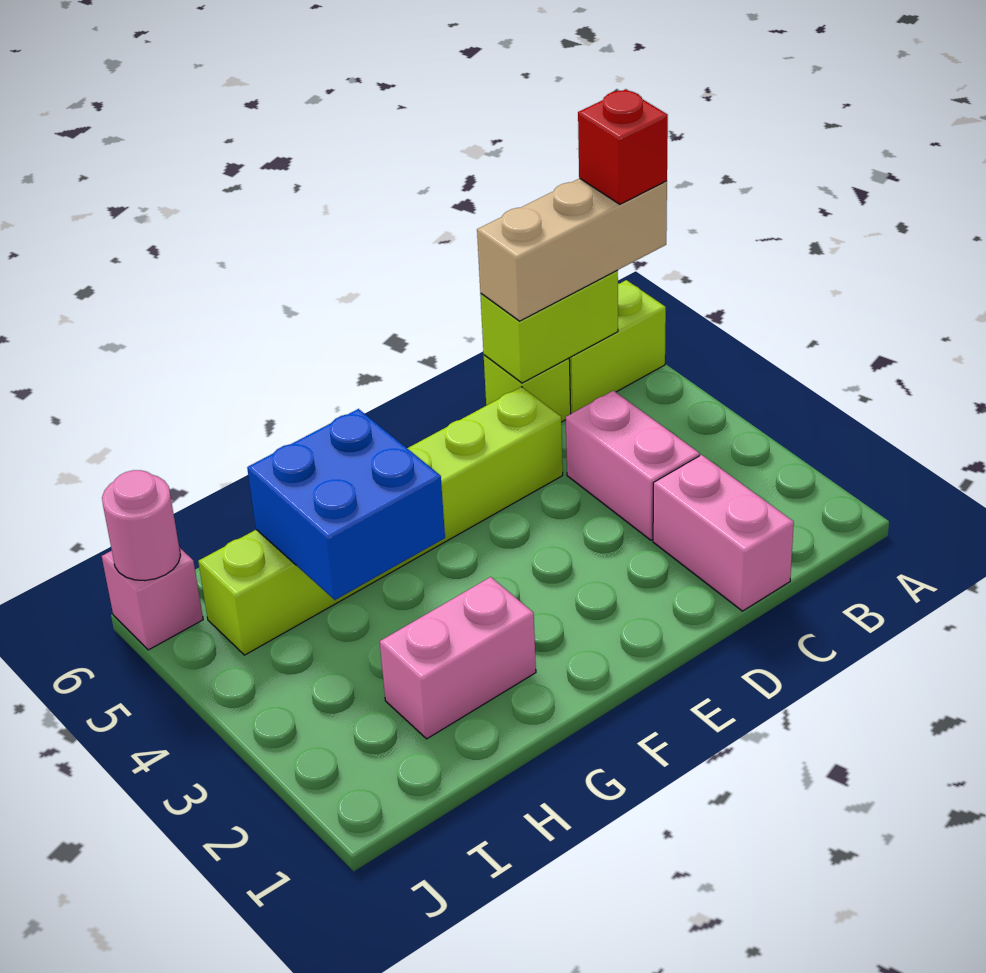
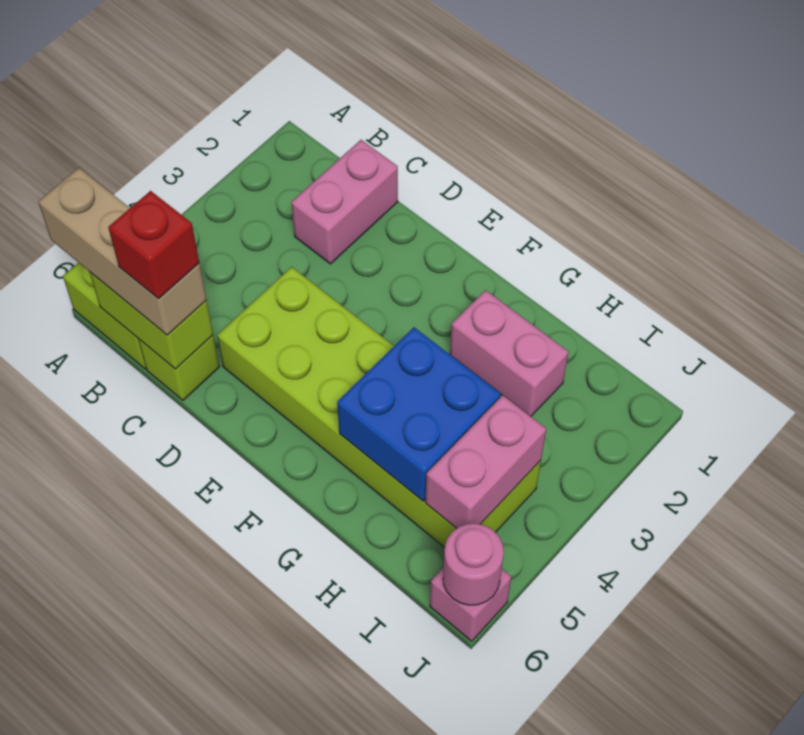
red brick A6 level 4 -> red brick C6 level 4
pink brick C3:C4 level 1 -> pink brick I4:I5 level 2
lime brick D5:I5 level 1 -> lime brick D4:I5 level 1

